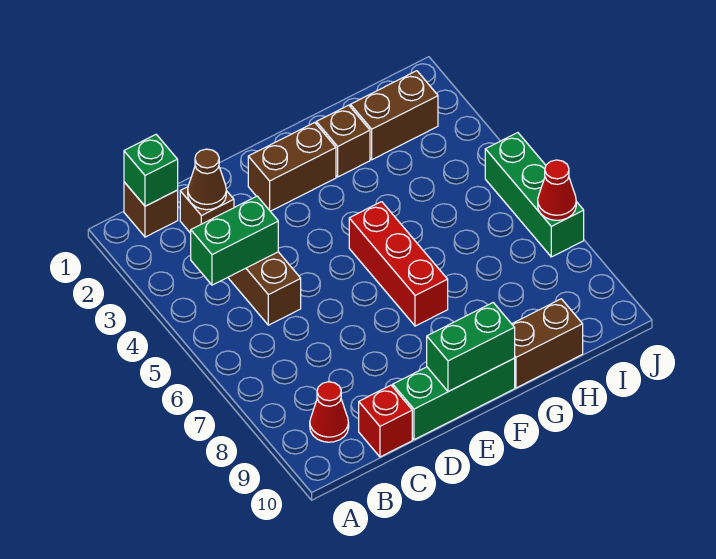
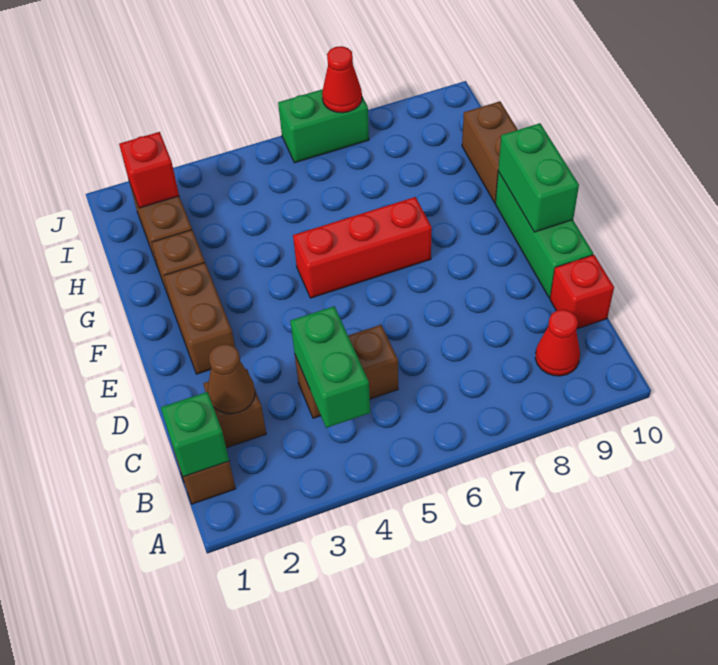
none -> red brick I2 level 2
green brick J5:J7 level 1 -> green brick J6:J7 level 1

